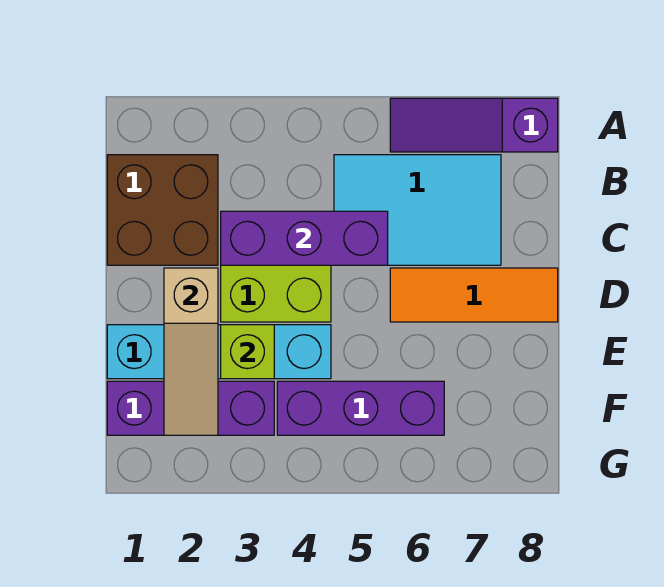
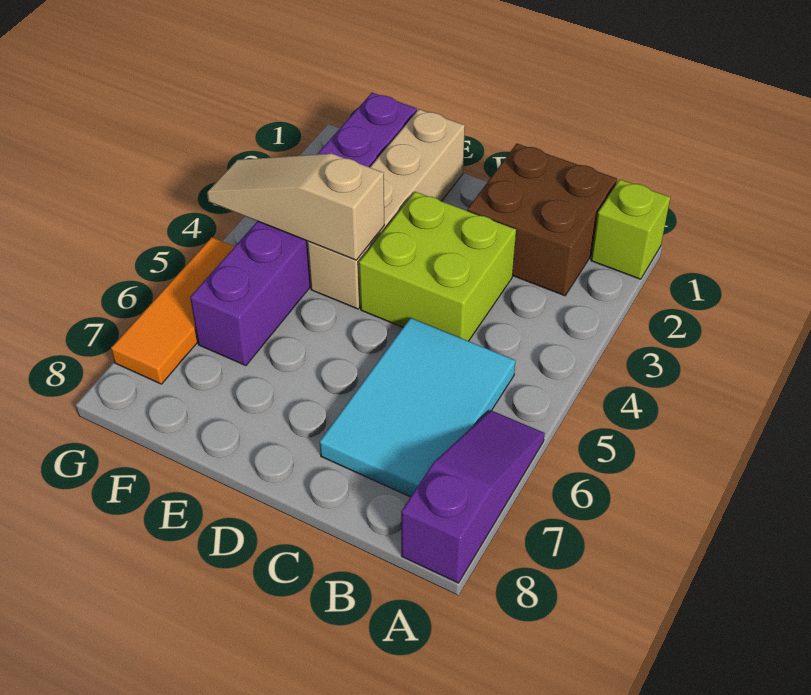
purple brick C3:C5 level 2 -> none
tan slope D2:F2 level 2 top D -> tan slope E4:G4 level 2 top E
orange tile D6:D8 level 1 -> orange tile G5:G7 level 1
cyan brick E1:E4 level 1 -> tan brick E1:E4 level 1
lime brick E3 level 2 -> lime brick A1 level 1

